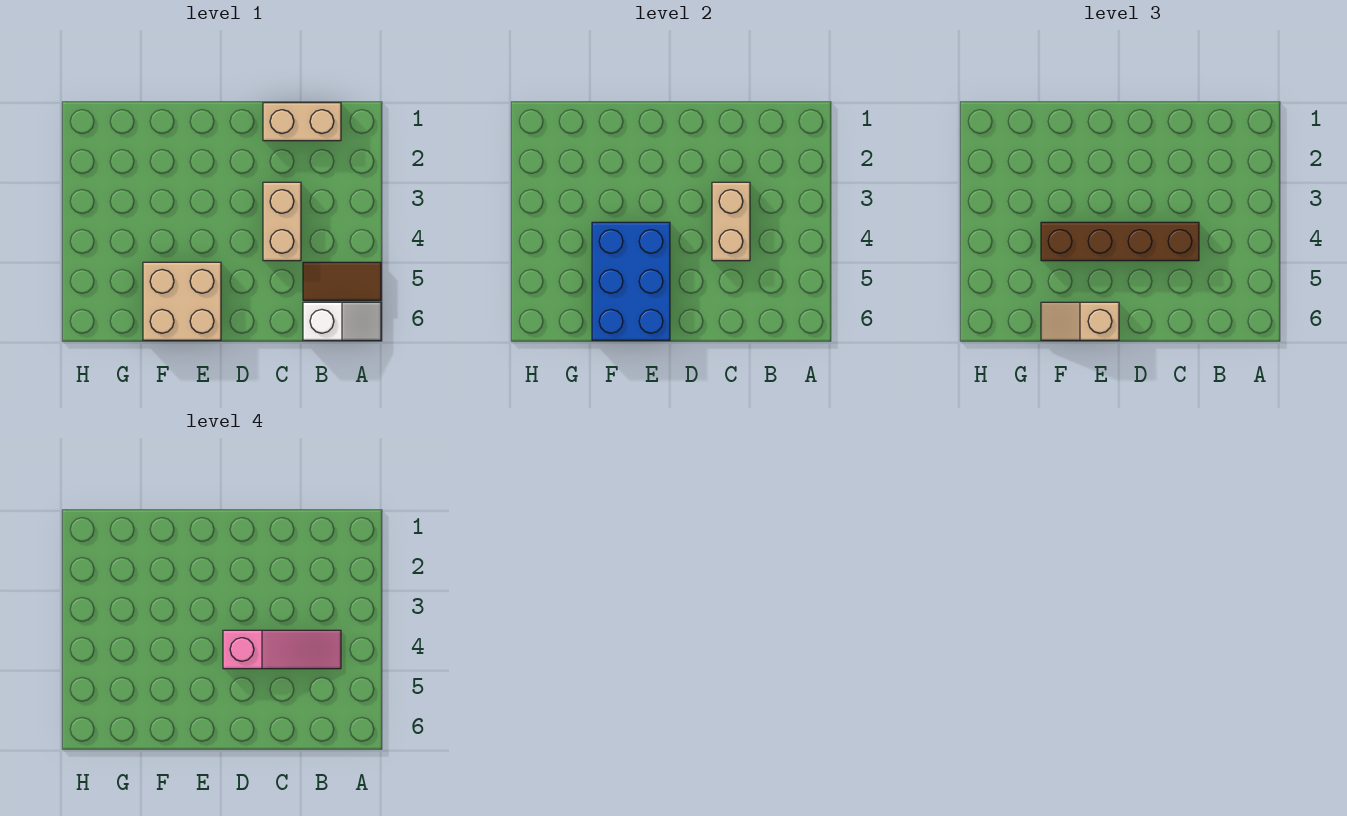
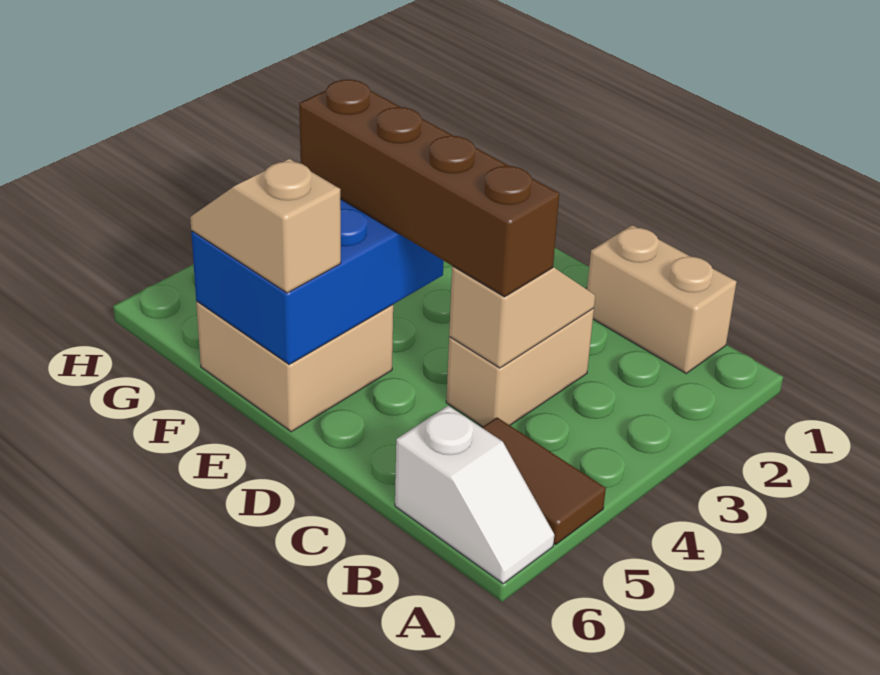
pink slope B4:D4 level 4 top D -> none
tan brick C3:C4 level 2 -> tan slope C3:C4 level 2 top 4

